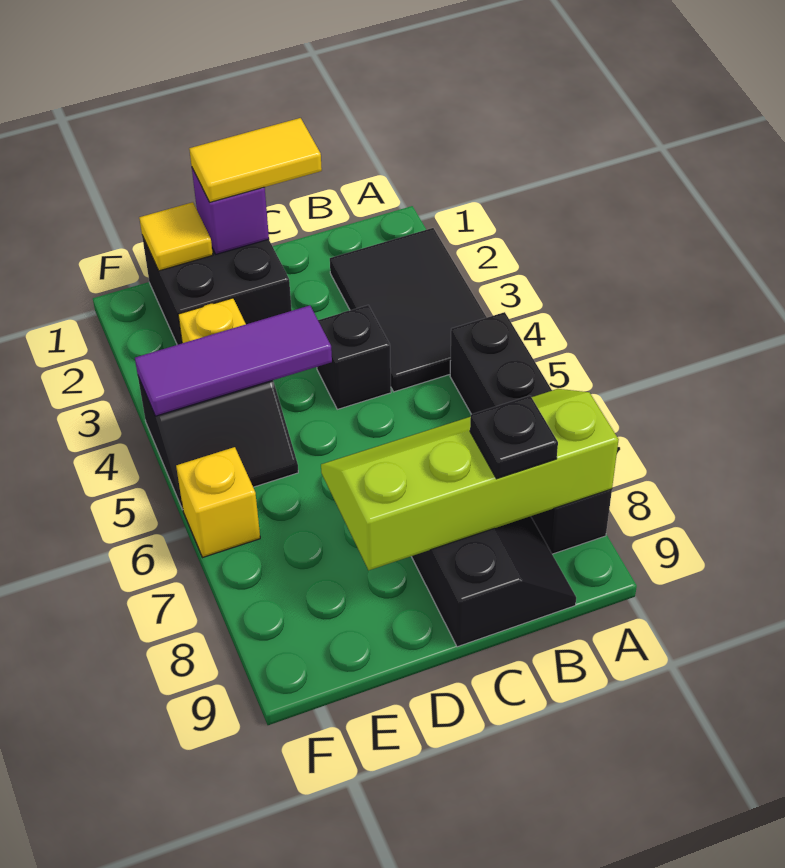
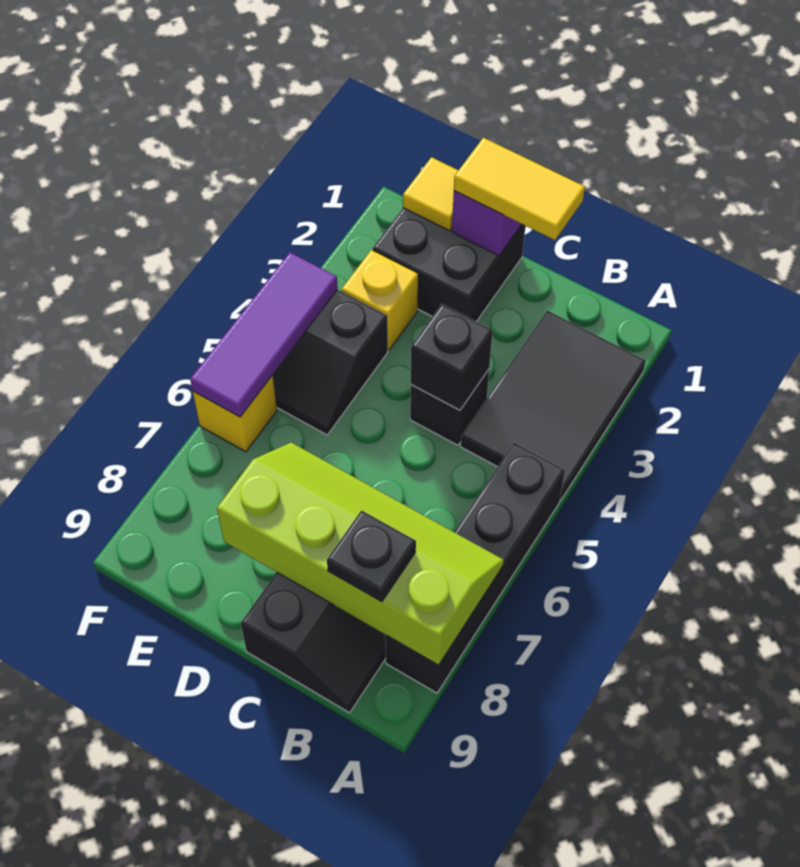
none -> black brick C4 level 2
purple tile D4:F4 level 2 -> purple tile F4:F6 level 2

